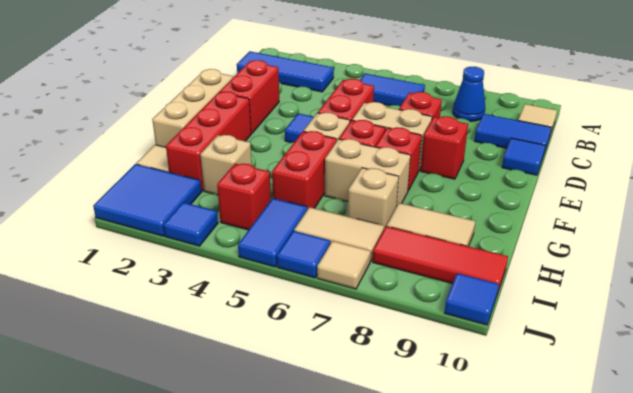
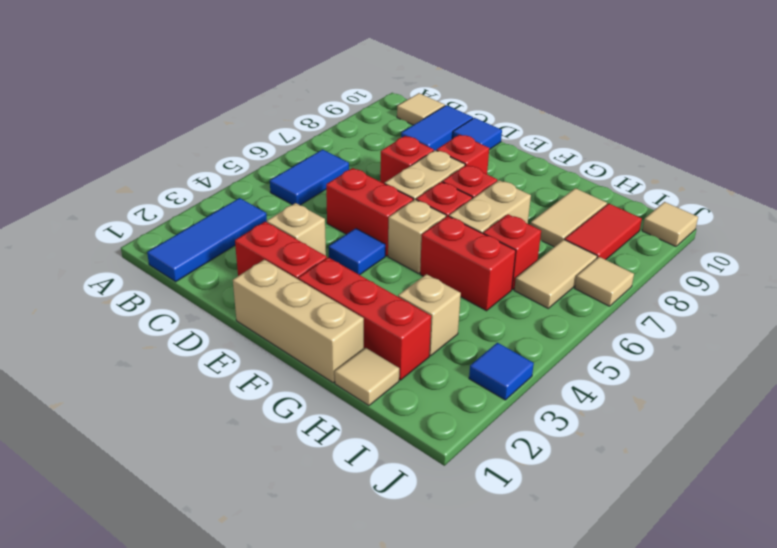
blue cone B8 level 1 -> none
tan brick H7 level 1 -> tan brick D3 level 1
blue tile I1:J2 level 1 -> none
red brick I4 level 1 -> red brick H6 level 1
blue tile I5:J5 level 1 -> none
red tile I8:I10 level 1 -> red tile I8:I9 level 1
blue tile J6 level 1 -> none
blue tile J10 level 1 -> tan tile J10 level 1

